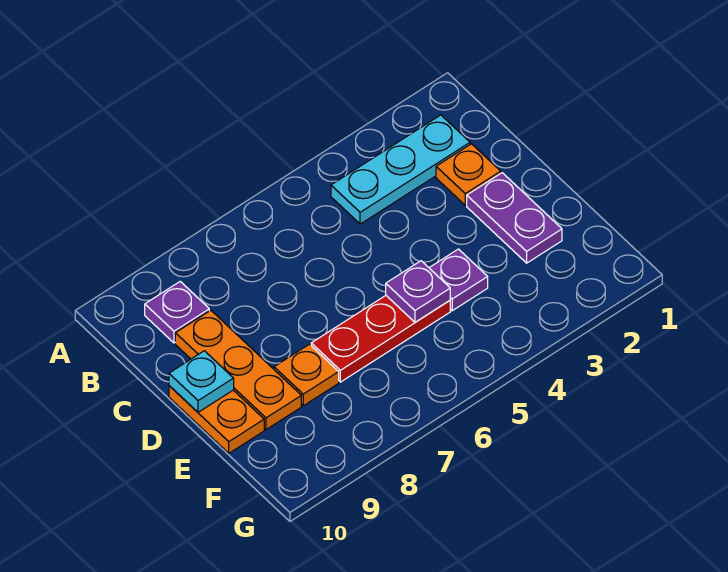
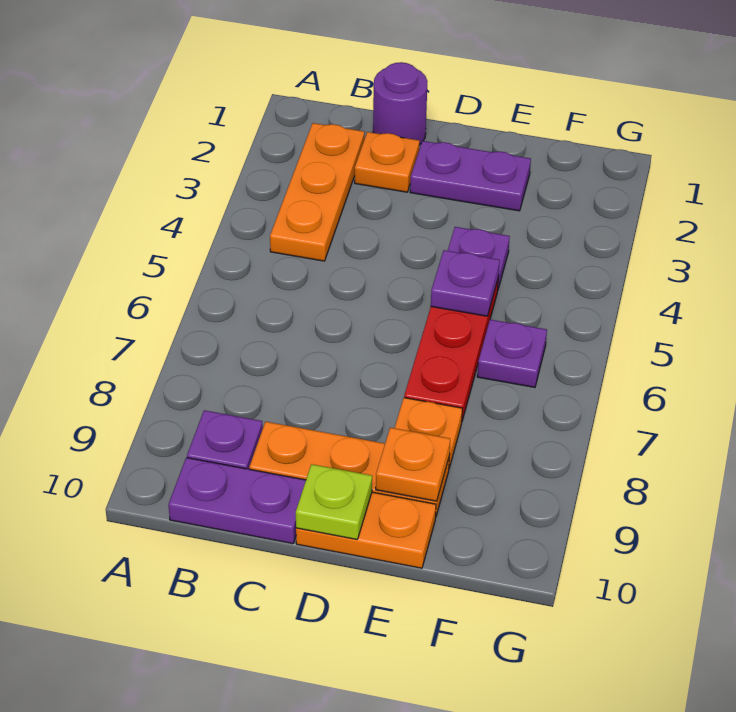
cyan plate B2:B4 level 1 -> orange plate B2:B4 level 1
none -> purple plate B10:C10 level 1
none -> purple round brick C1 level 1
cyan plate D10 level 2 -> lime plate D10 level 2
none -> orange plate E9 level 2
none -> purple plate F6 level 1

